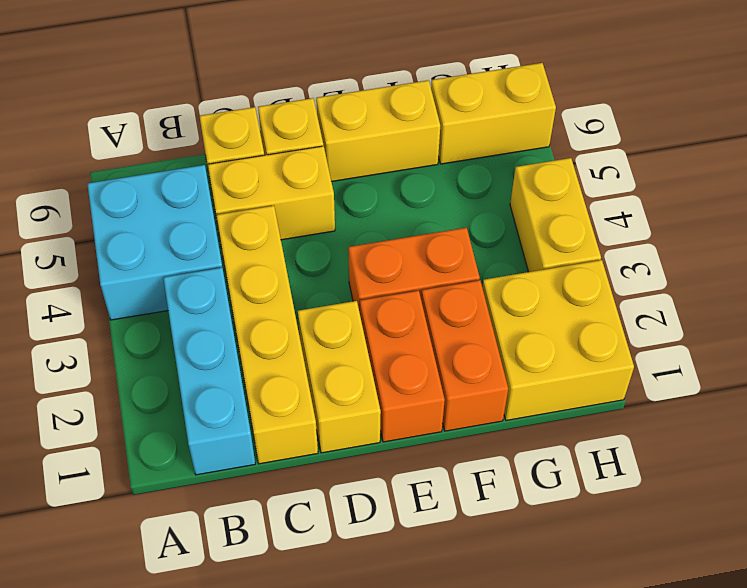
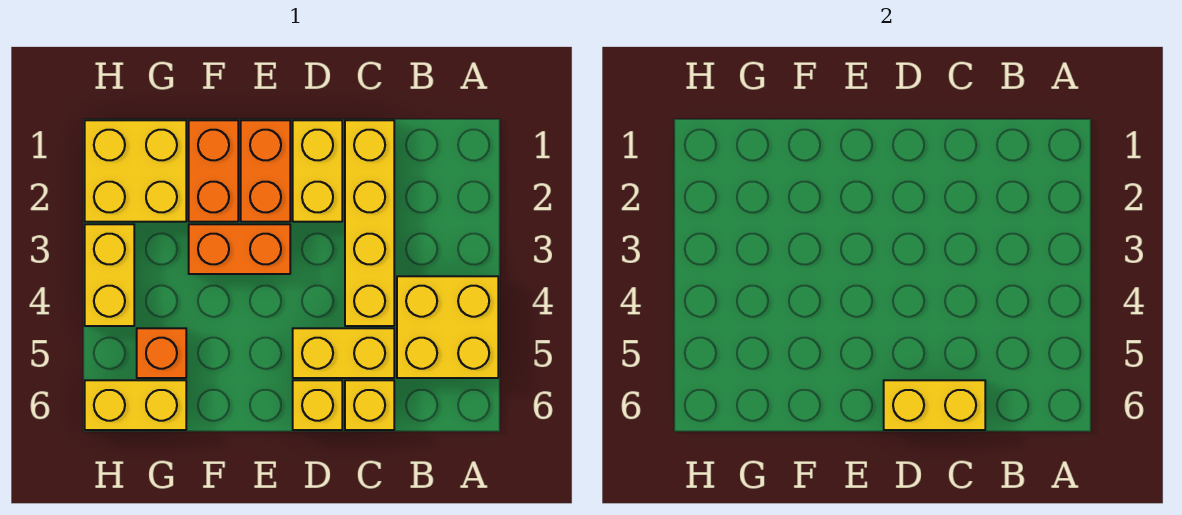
cyan brick A4:B5 level 1 -> yellow brick A4:B5 level 1
cyan brick B1:B3 level 1 -> none
yellow brick E6:F6 level 1 -> yellow brick C6:D6 level 2
none -> orange brick G5 level 1

